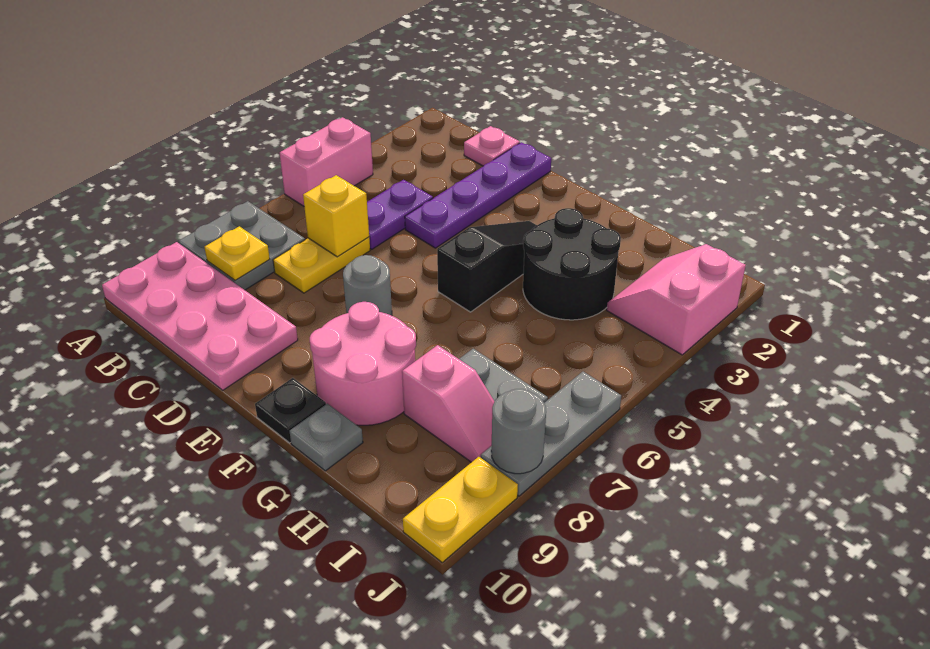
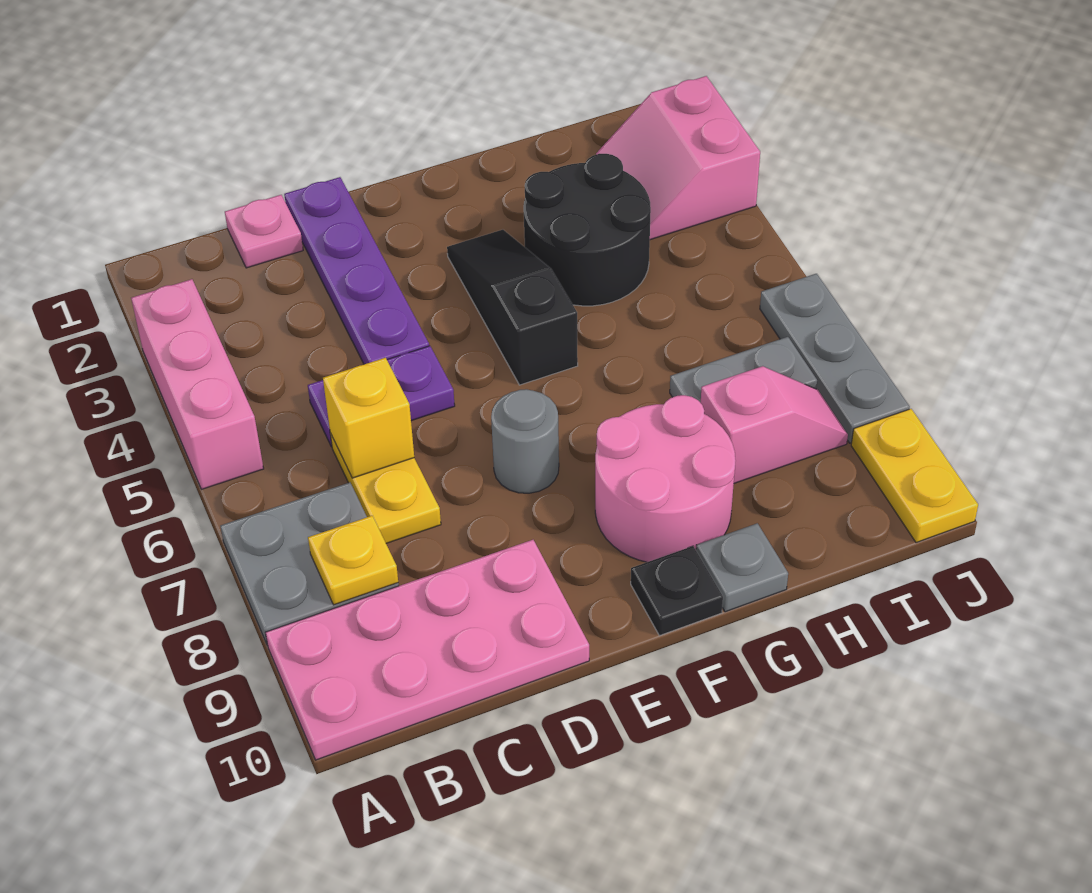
pink brick A4:A5 level 1 -> pink brick A3:A5 level 1
purple plate C4:C5 level 1 -> purple plate C5:D5 level 1
grey round brick J8 level 2 -> none

